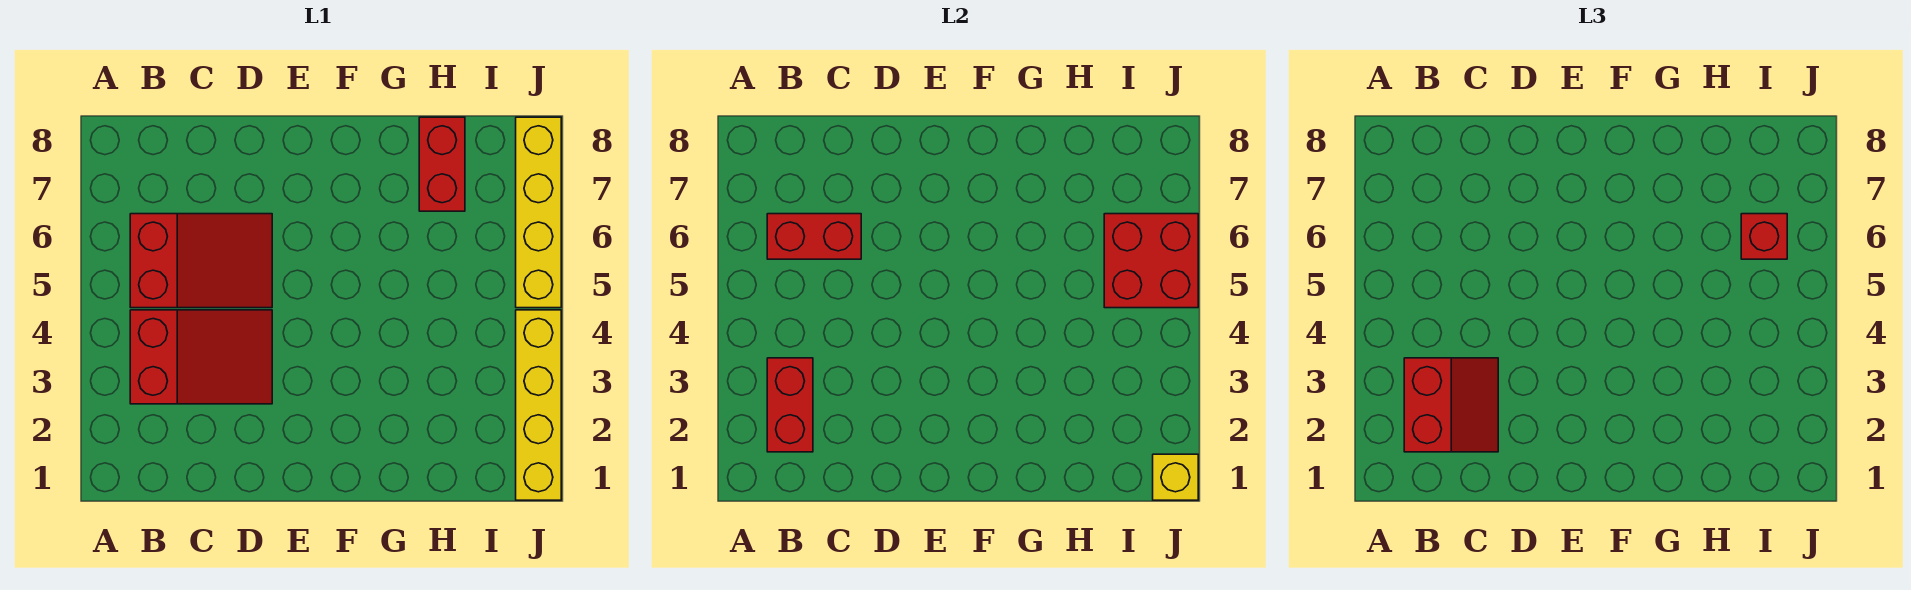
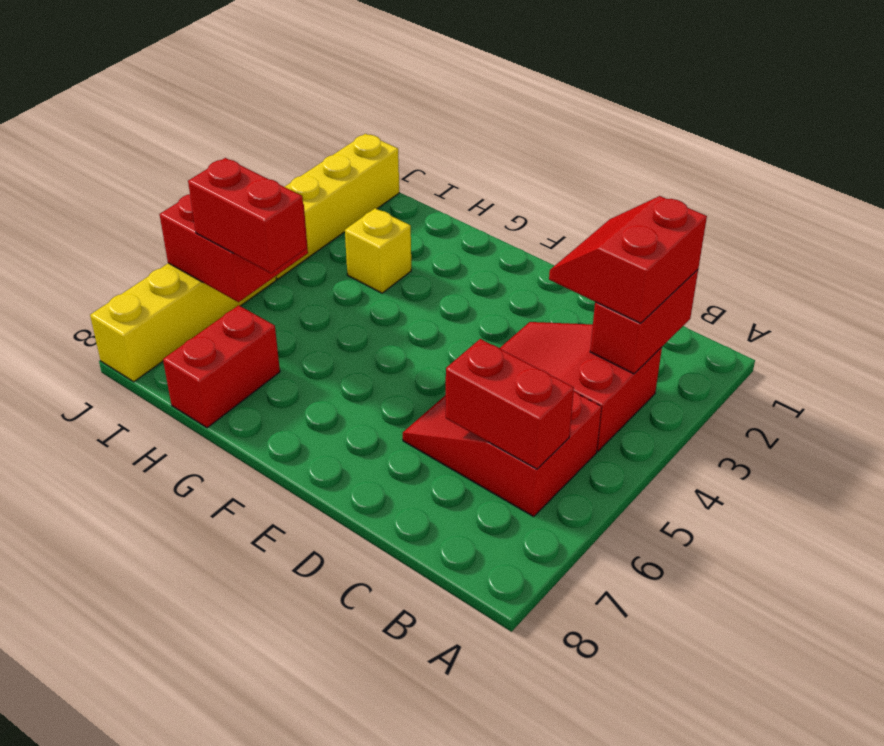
red brick I6 level 3 -> red brick H6:I6 level 3
yellow brick J1 level 2 -> yellow brick H3 level 1

